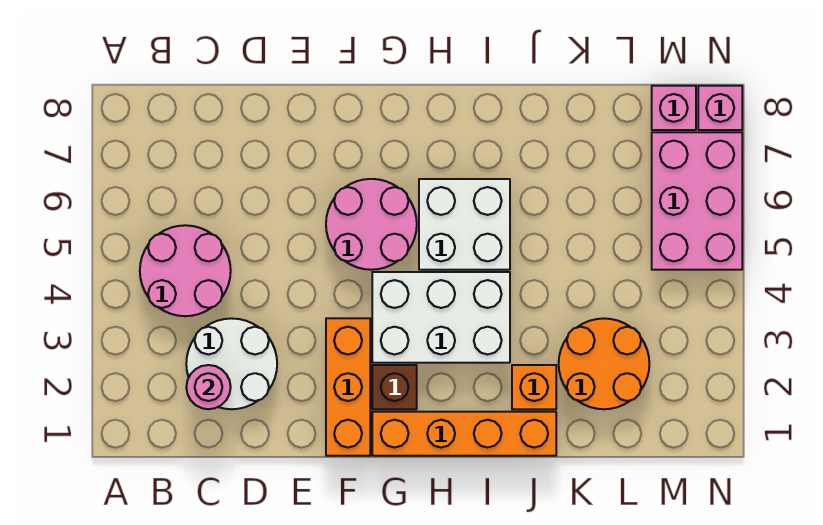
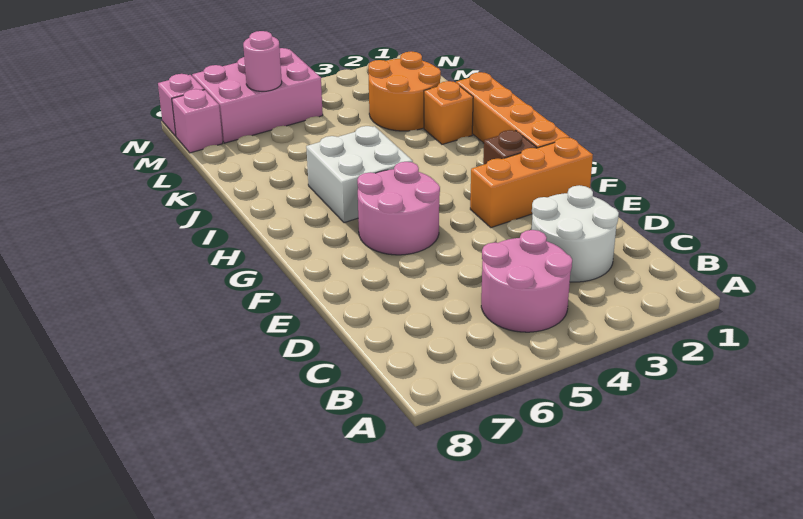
pink round brick C2 level 2 -> pink round brick M6 level 2
white brick G3:I4 level 1 -> none

